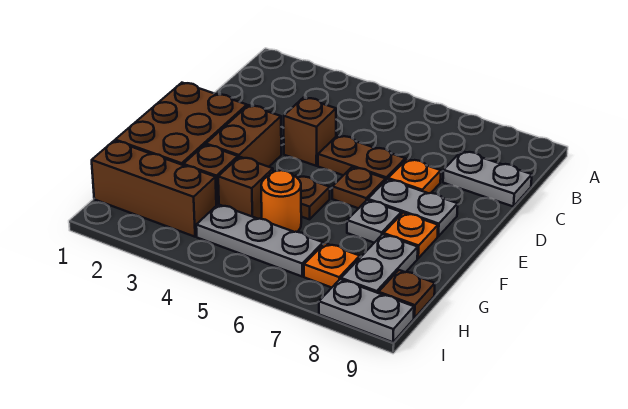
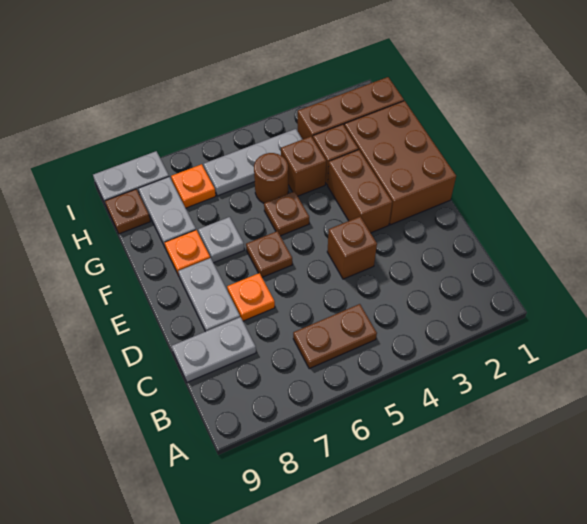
brown plate D5:D6 level 1 -> brown plate B5:B6 level 1
grey plate E7:E8 level 1 -> grey plate D8:E8 level 1
orange round brick G5 level 1 -> brown round brick G5 level 1

